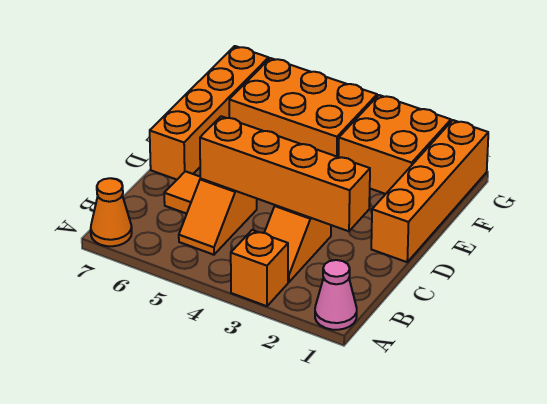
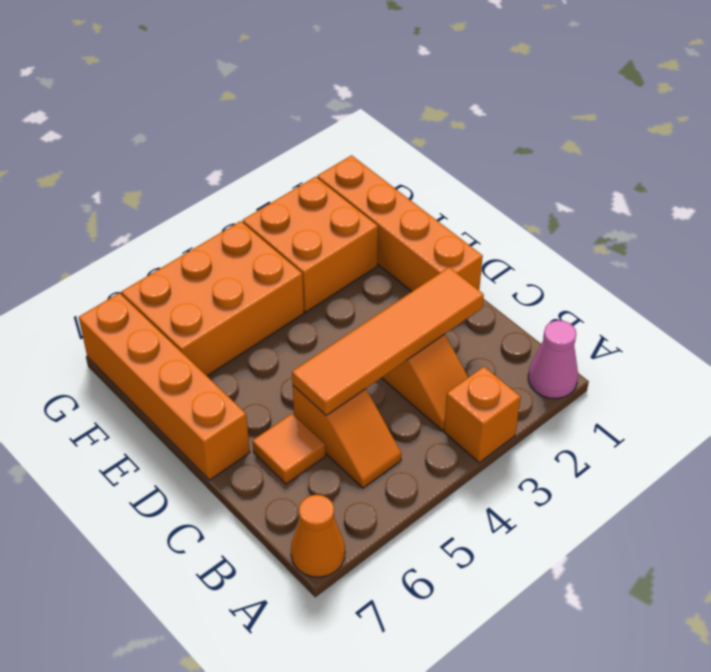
orange brick C2:C5 level 2 -> orange tile C2:C5 level 2

